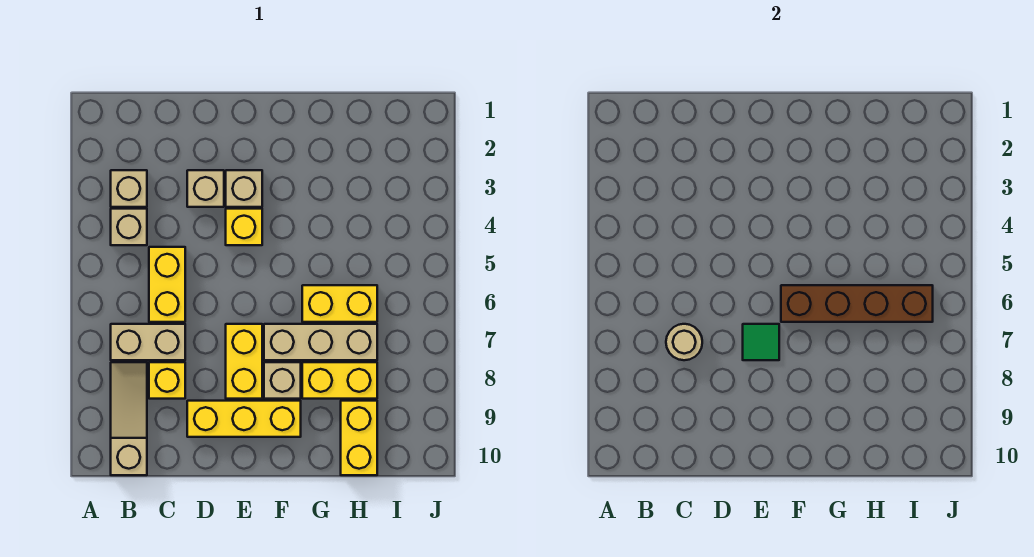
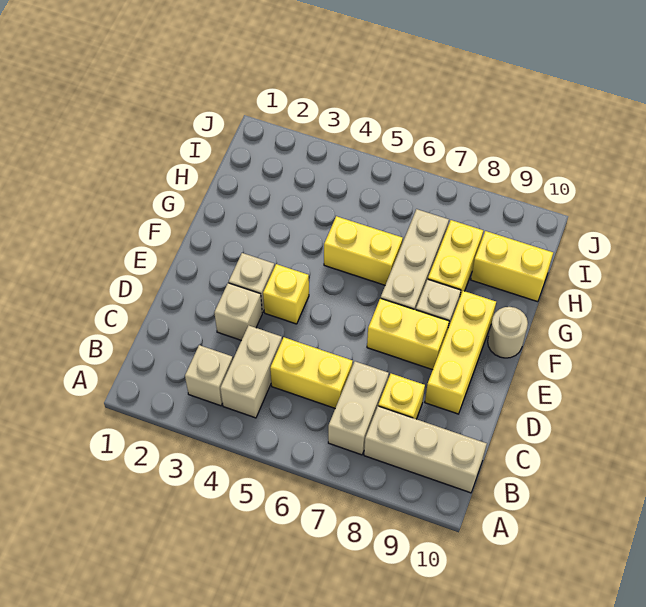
tan brick B4 level 1 -> tan brick B4:C4 level 1
tan slope B8:B10 level 1 top 10 -> tan brick B8:B10 level 1
tan round brick C7 level 2 -> tan round brick F10 level 1
green tile E7 level 2 -> none
brown brick F6:I6 level 2 -> none
yellow brick G6:H6 level 1 -> yellow brick G5:G6 level 1

